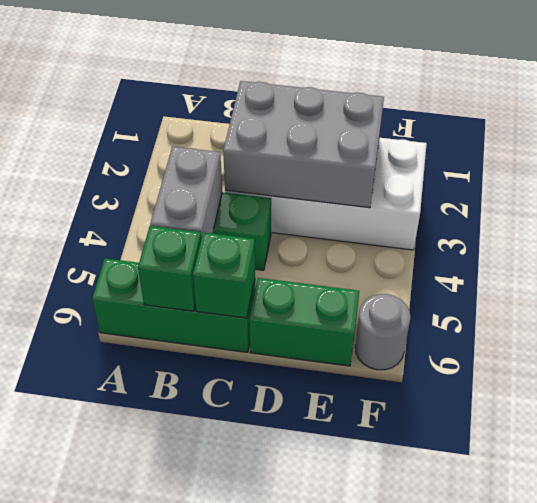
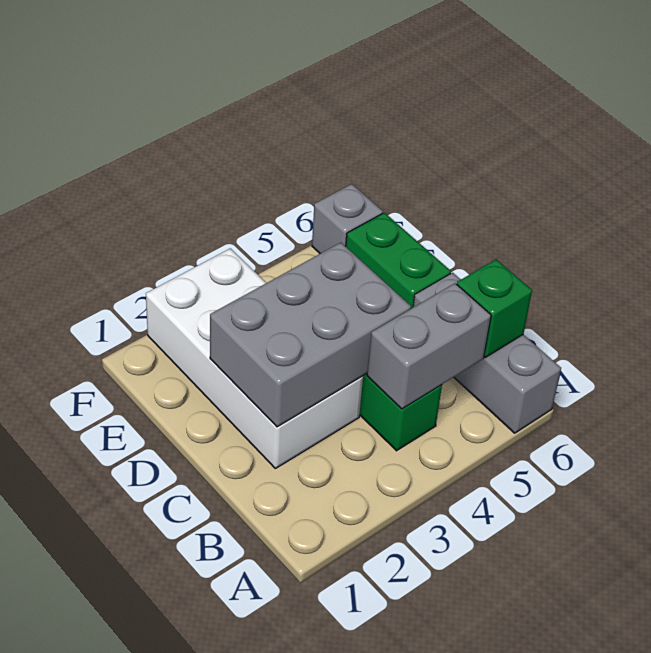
green brick A6:C6 level 1 -> grey brick A6:C6 level 1
grey brick C2:E3 level 2 -> grey brick C2:D4 level 2
green brick C6 level 2 -> none
grey round brick F6 level 1 -> grey brick F6 level 1

